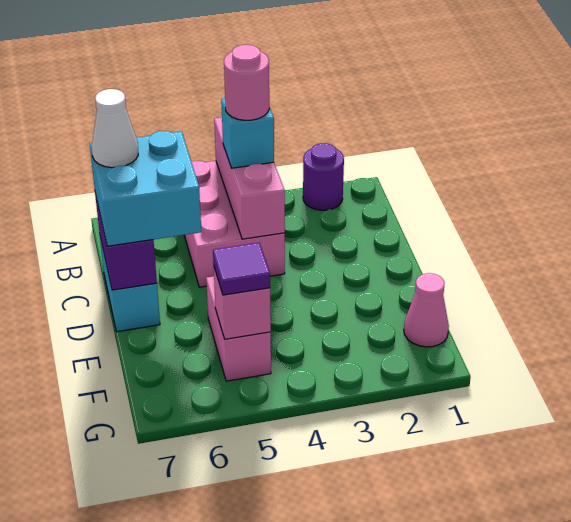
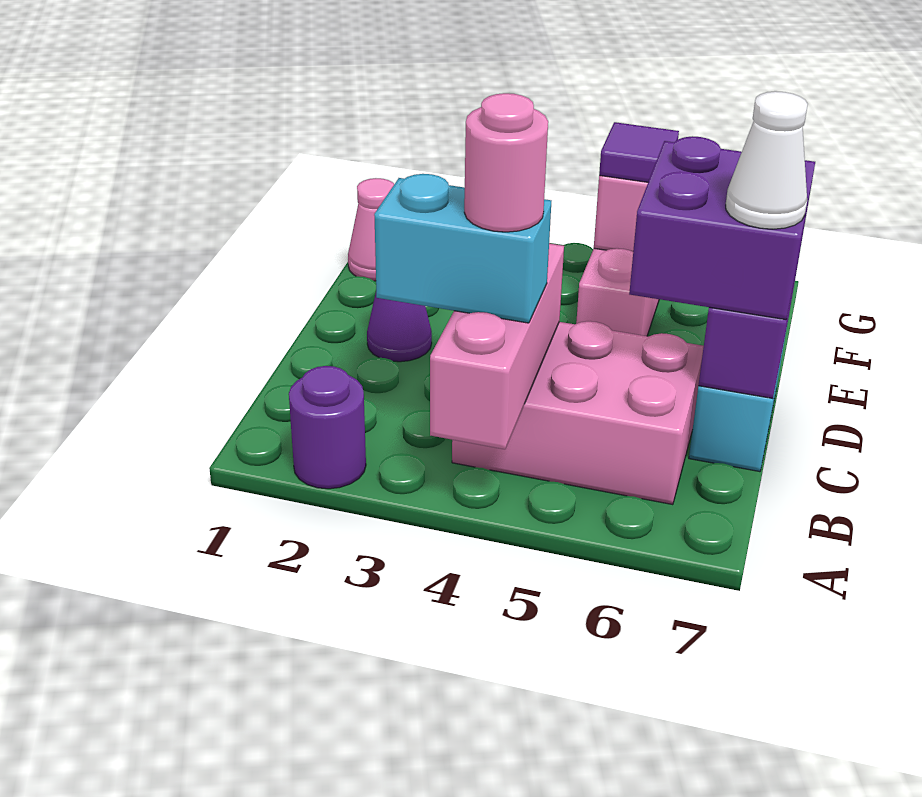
pink brick A4:C5 level 1 -> pink brick B4:C6 level 1
cyan brick B4 level 3 -> cyan brick B3:B4 level 3
cyan brick C6:D7 level 3 -> purple brick C6:D7 level 3
none -> purple cone D2 level 1

